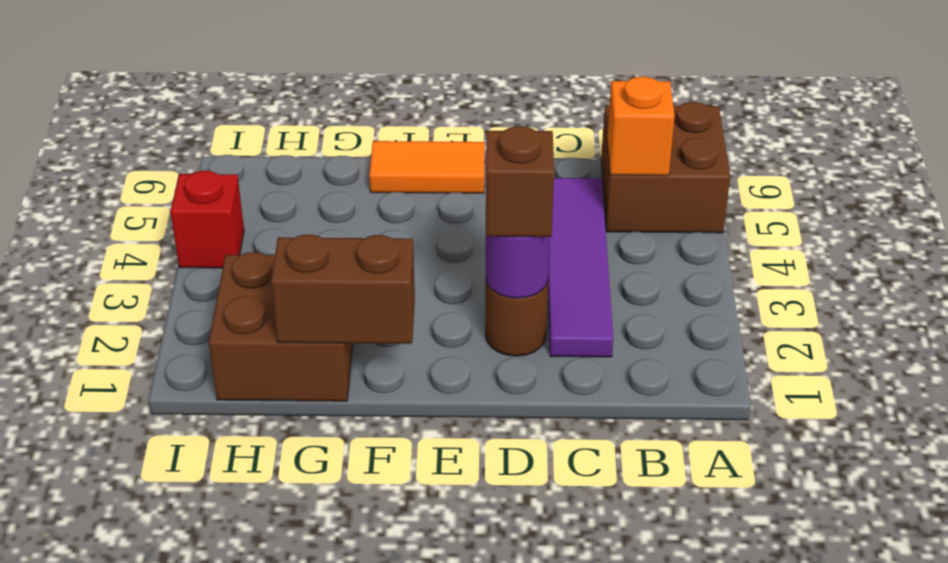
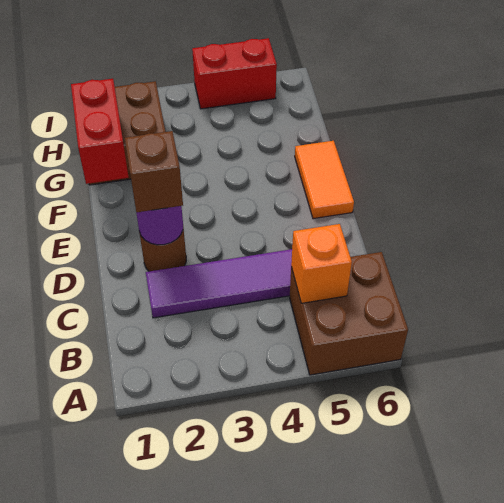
brown brick F1:G1 level 2 -> red brick F1:G1 level 2
red brick I4 level 1 -> red brick I4:I5 level 1

